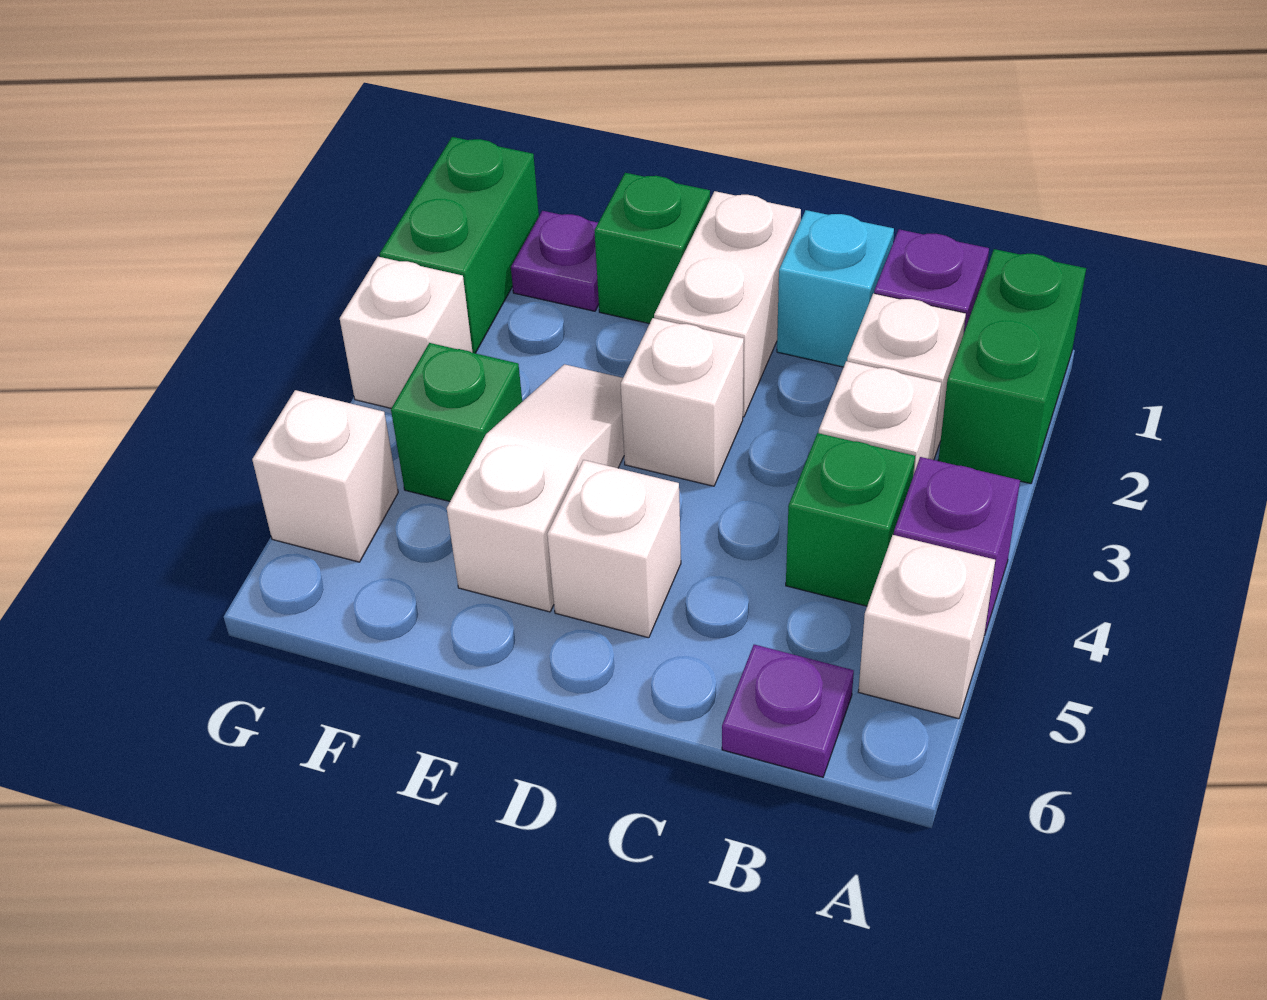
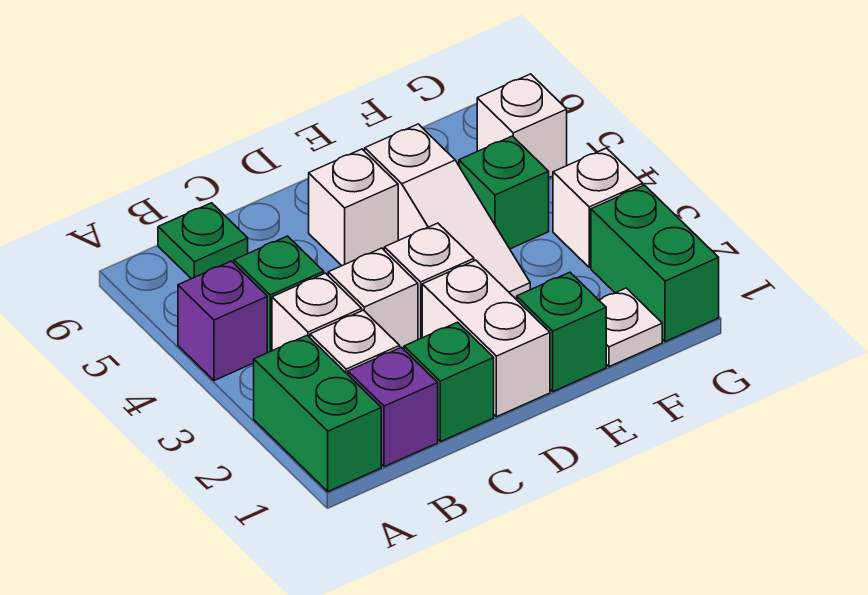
white brick A5 level 1 -> white brick C3 level 1
purple plate B6 level 1 -> green plate B6 level 1
cyan brick C1 level 1 -> green brick C1 level 1
purple plate F1 level 1 -> white plate F1 level 1

